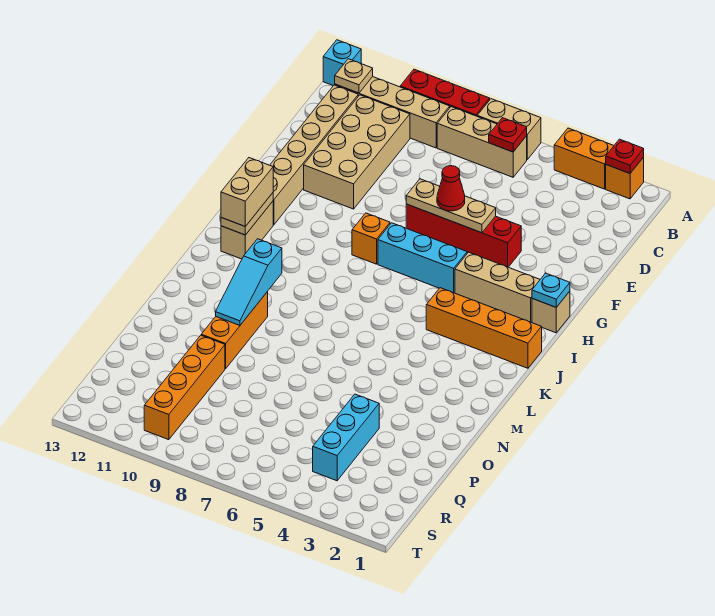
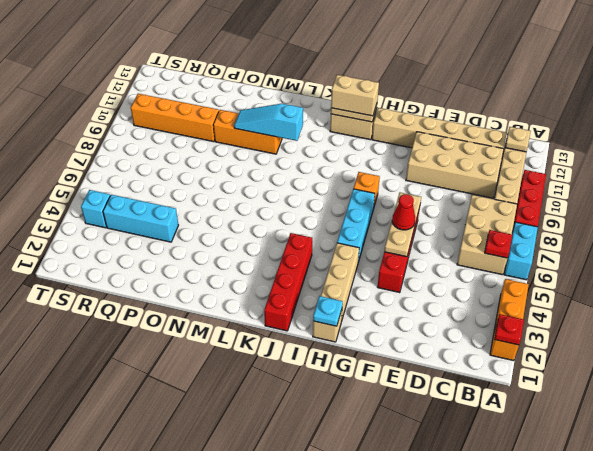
tan brick A6:A7 level 1 -> cyan brick A6:A7 level 1
cyan brick A13 level 1 -> cyan brick S4 level 1
tan brick B6:B8 level 1 -> tan brick B6:C8 level 1
orange brick J1:J4 level 1 -> red brick J1:J4 level 1

